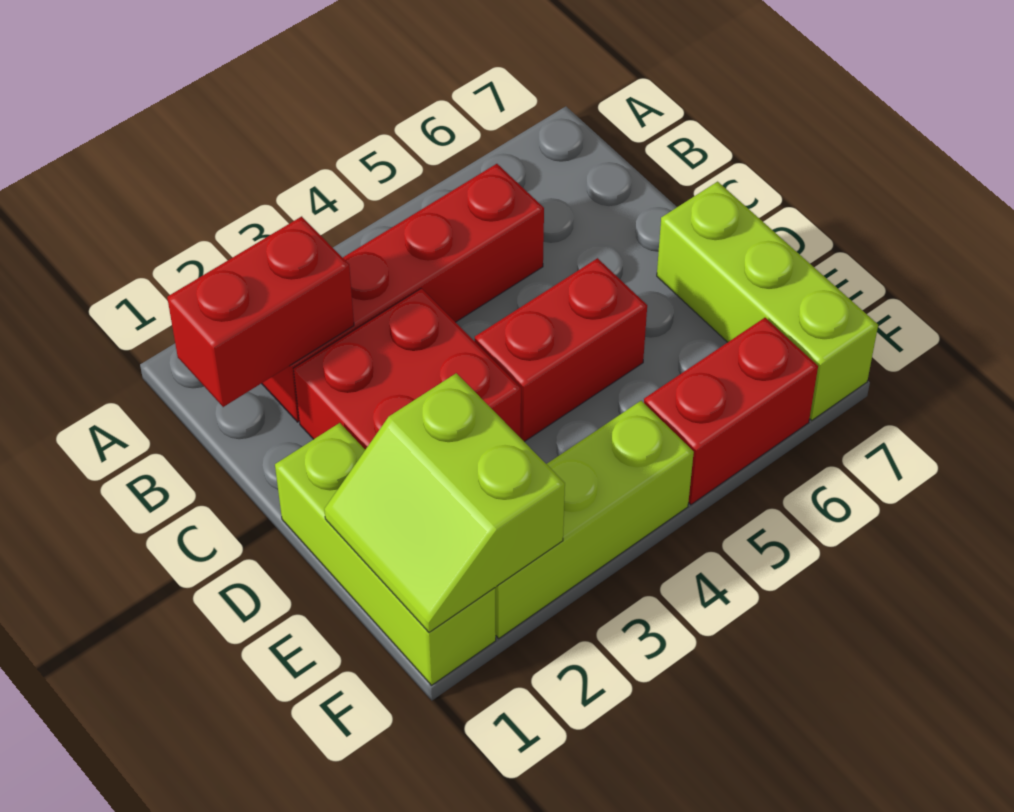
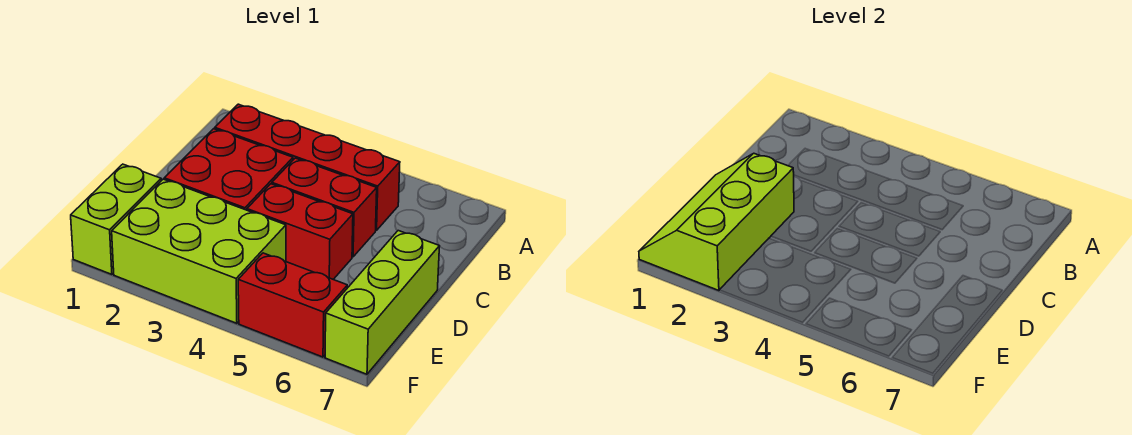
red brick B1:B2 level 2 -> red brick C4:C5 level 1
lime brick D1:F1 level 1 -> lime brick E1:F1 level 1
lime slope E1:F2 level 2 top 2 -> lime slope D1:F2 level 2 top 2
lime brick F2:F4 level 1 -> lime brick E2:F4 level 1

